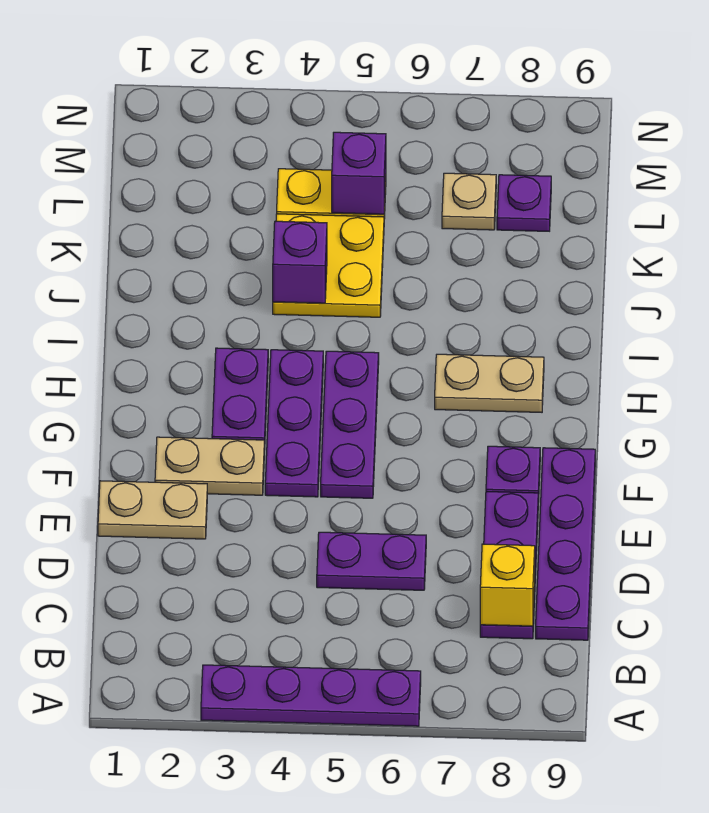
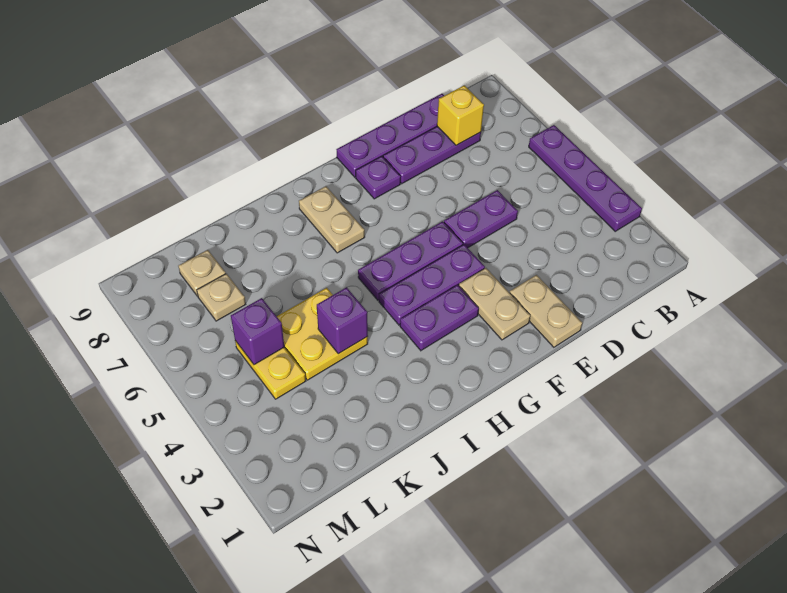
purple plate D5:D6 level 1 -> purple plate D5:E5 level 1
purple plate L8 level 1 -> tan plate L8 level 1

